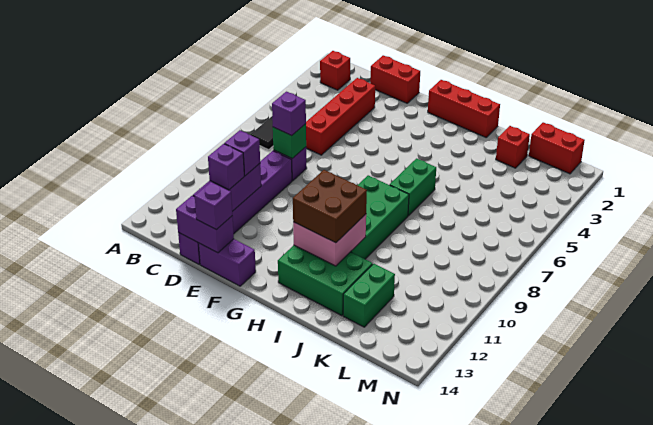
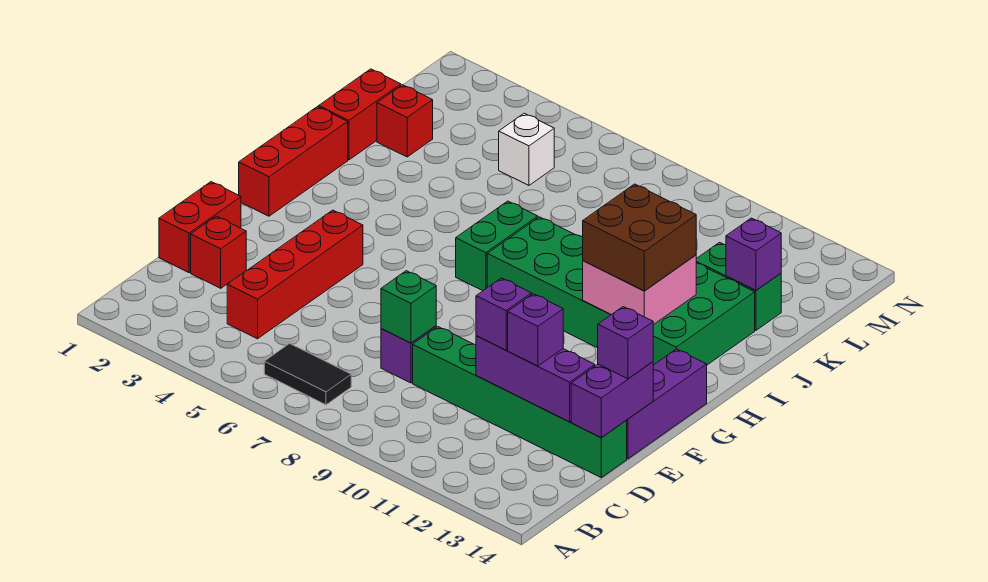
red brick B2 level 1 -> red brick D2 level 1
red brick D3:D6 level 1 -> red brick C4:F4 level 1
purple brick D8 level 3 -> purple brick K13 level 2
purple brick D9:D14 level 1 -> green brick D9:D14 level 1
purple brick E14:F14 level 1 -> purple brick E14:G14 level 1
green brick I6:I7 level 1 -> green brick H7:I7 level 1
red brick L1:M1 level 1 -> red brick J1:K1 level 1
none -> white brick L5 level 1

